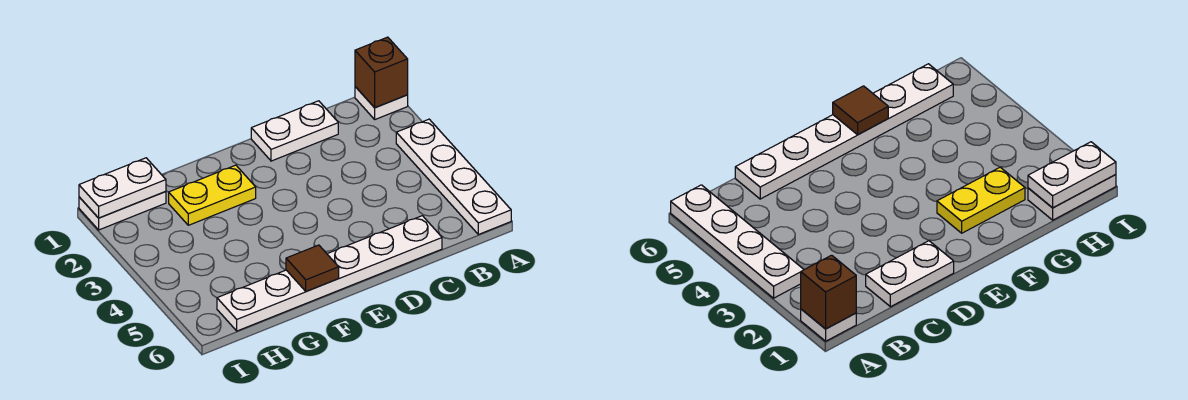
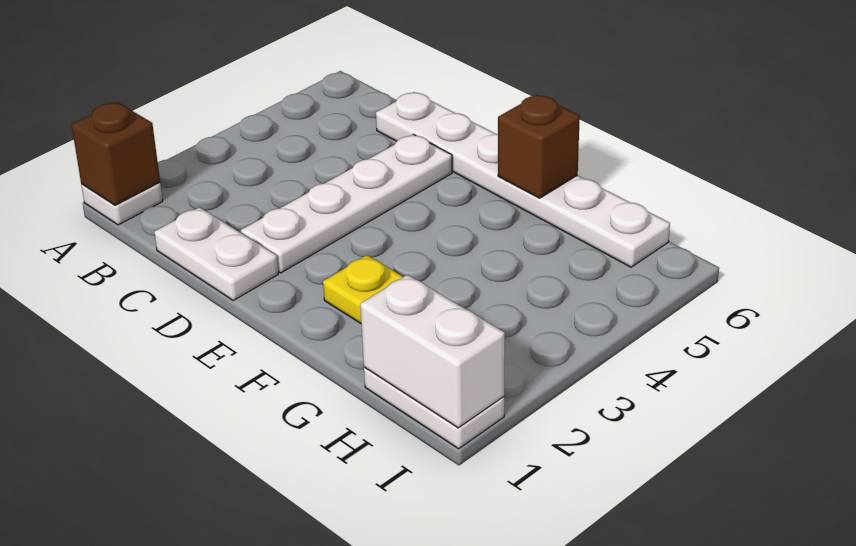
white plate A3:A6 level 1 -> white plate D2:D5 level 1
brown tile F6 level 2 -> brown brick F6 level 2
white plate H1:I1 level 2 -> white brick H1:I1 level 2

